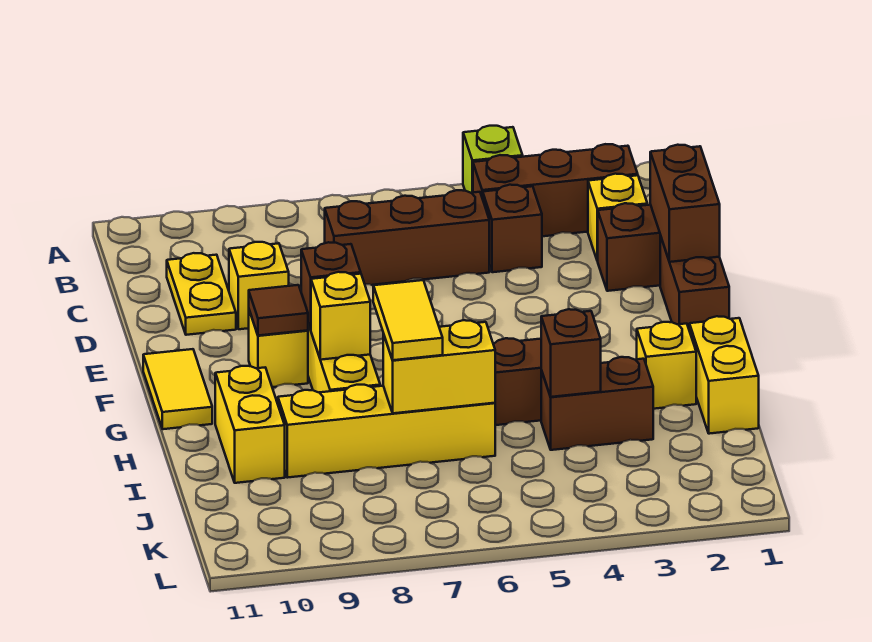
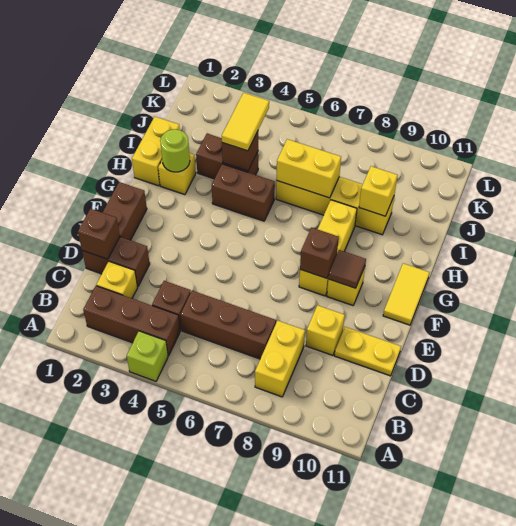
yellow plate C10:D10 level 1 -> yellow plate D10:D11 level 1
brown brick D1:E1 level 2 -> brown brick D1 level 2
yellow brick G8 level 2 -> yellow brick I9 level 2
none -> lime round brick H2 level 2
yellow tile H7:I7 level 3 -> yellow tile I4:J4 level 3
yellow brick H10:I10 level 1 -> yellow brick B8:C8 level 1

